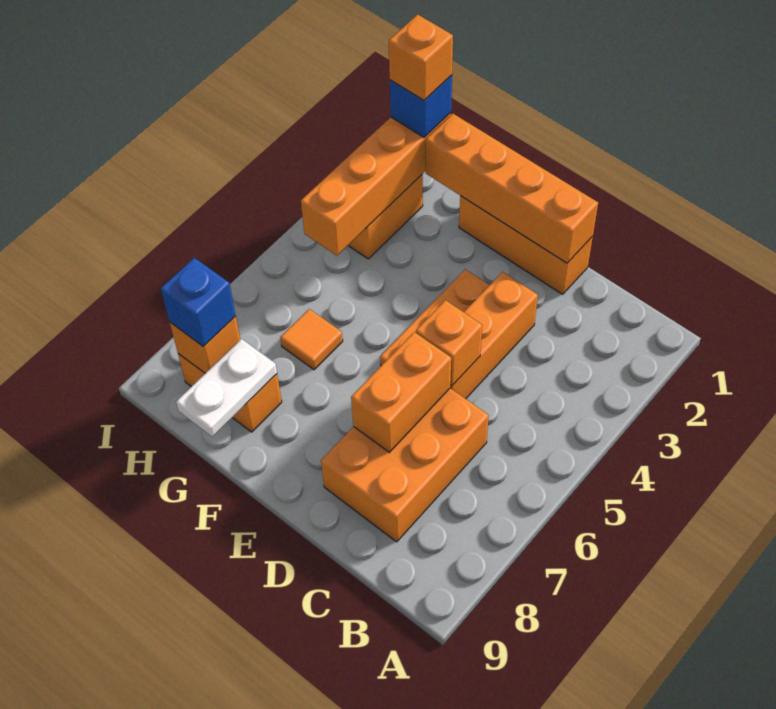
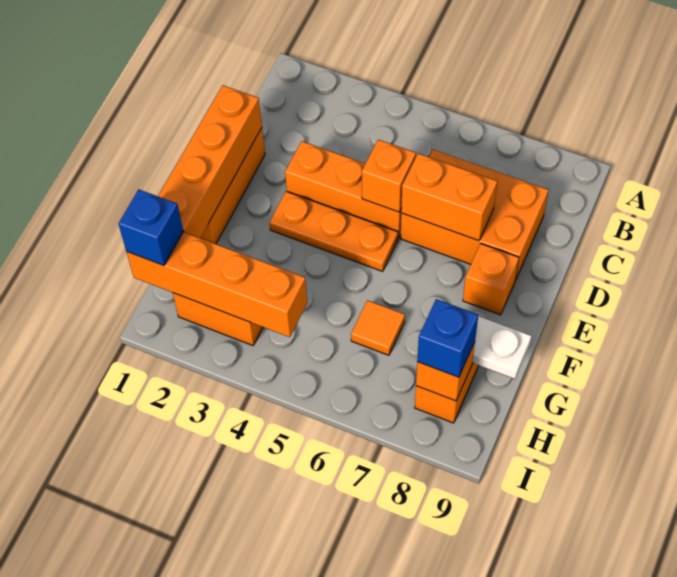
orange brick H1 level 4 -> orange brick E8 level 1

